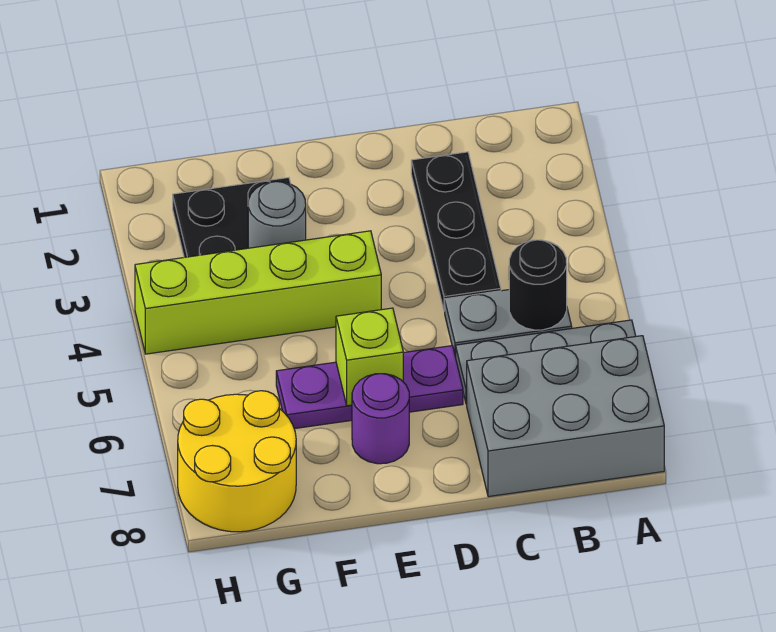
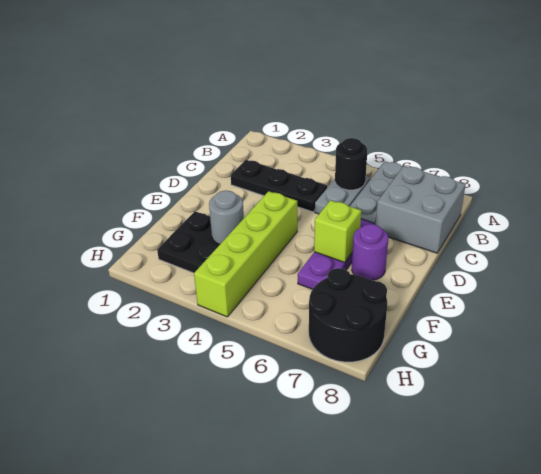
grey brick A7:C8 level 1 -> grey brick B7:C8 level 1
yellow round brick G7:H8 level 1 -> black round brick G7:H8 level 1

